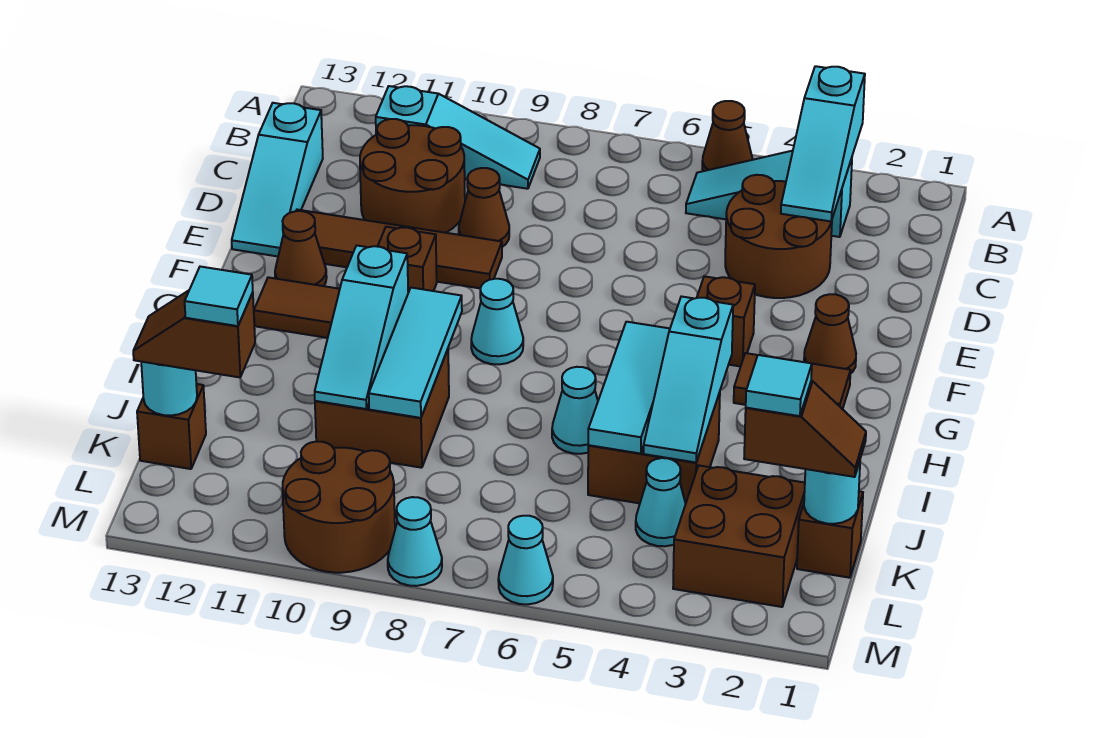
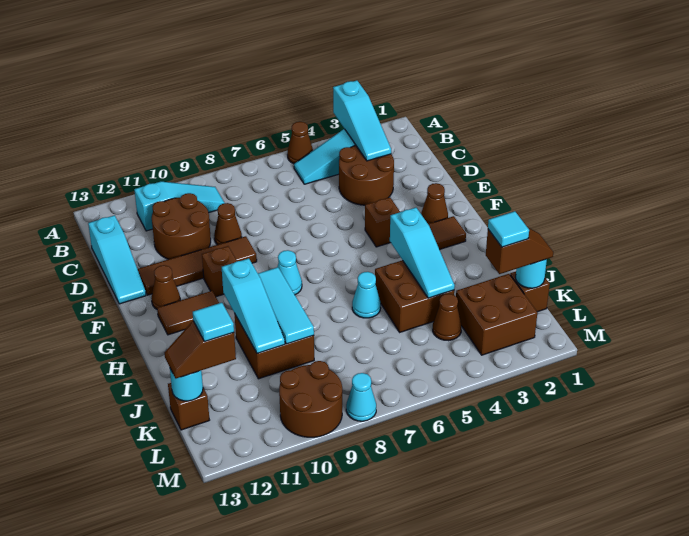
cyan tile H5:J5 level 2 -> none
cyan cone K4 level 1 -> brown cone K4 level 1
cyan cone M6 level 1 -> none

